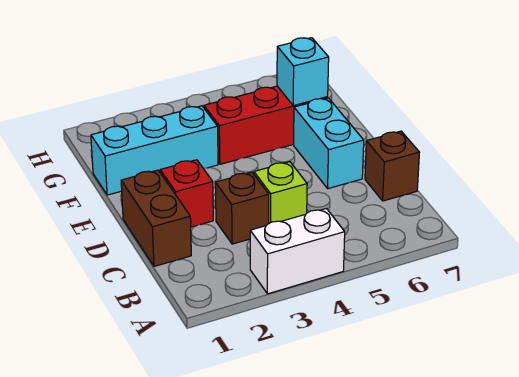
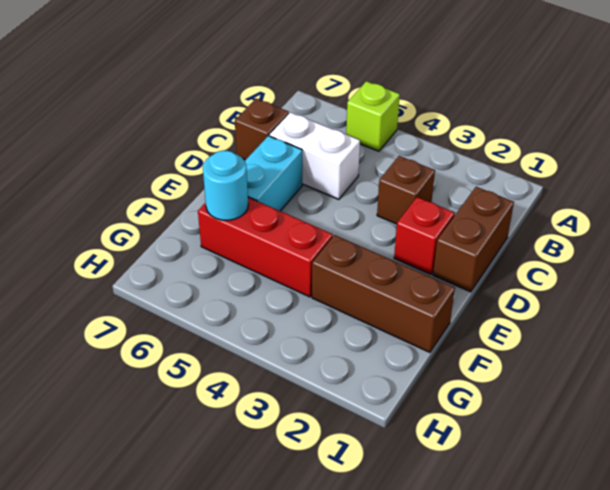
white brick A3:A4 level 1 -> white brick C5:C6 level 1
lime brick C4 level 1 -> lime brick A5 level 1
cyan brick F1:F3 level 1 -> brown brick F1:F3 level 1
cyan brick F6 level 2 -> cyan round brick F6 level 2

